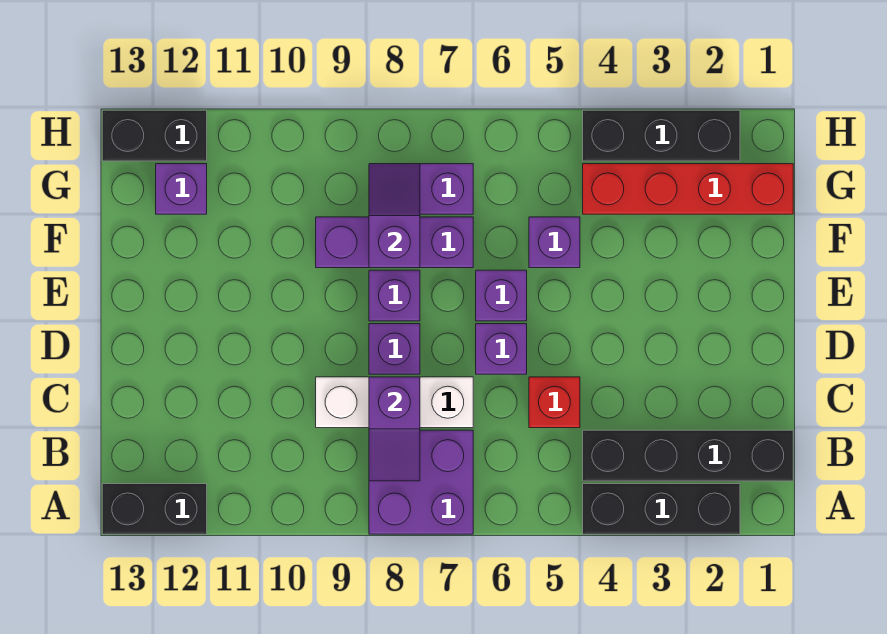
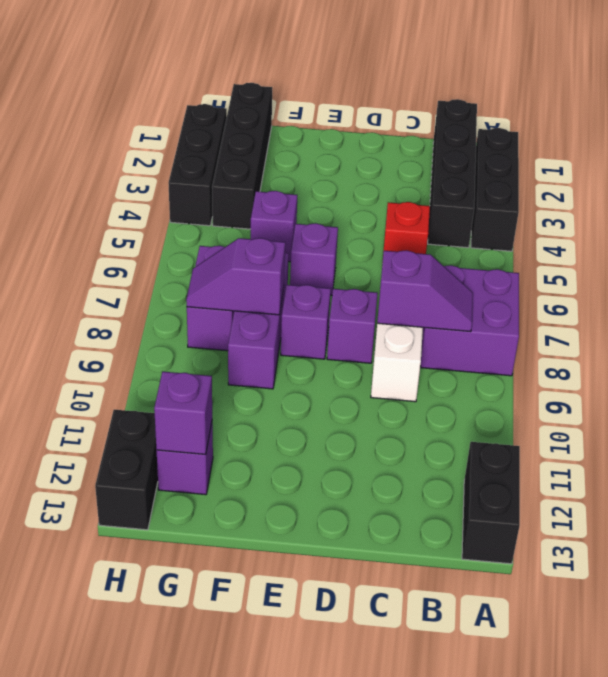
purple brick D6 level 1 -> purple brick G12 level 2
red brick G1:G4 level 1 -> black brick G1:G4 level 1

